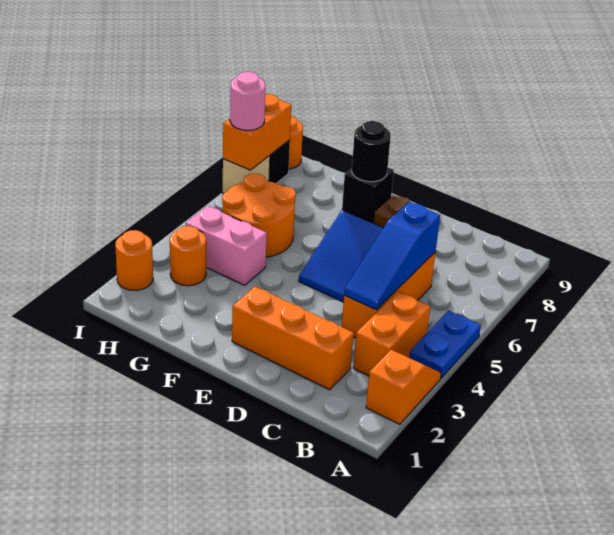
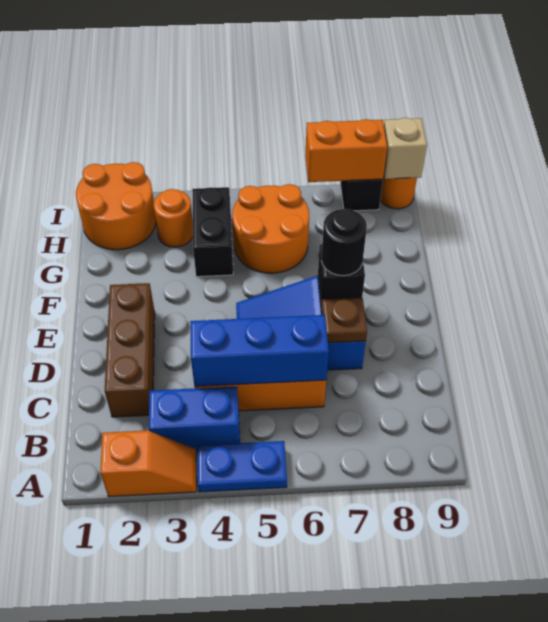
orange brick B3:B4 level 1 -> blue brick B3:B4 level 1
orange brick C2:E2 level 1 -> brown brick C2:E2 level 1
blue slope C4:C6 level 2 top 6 -> blue brick C4:C6 level 2
pink brick G4:H4 level 1 -> black brick G4:H4 level 1
orange round brick I2 level 1 -> orange round brick H1:I2 level 1
tan brick I7 level 1 -> tan brick I9 level 2
pink round brick I7 level 3 -> none

